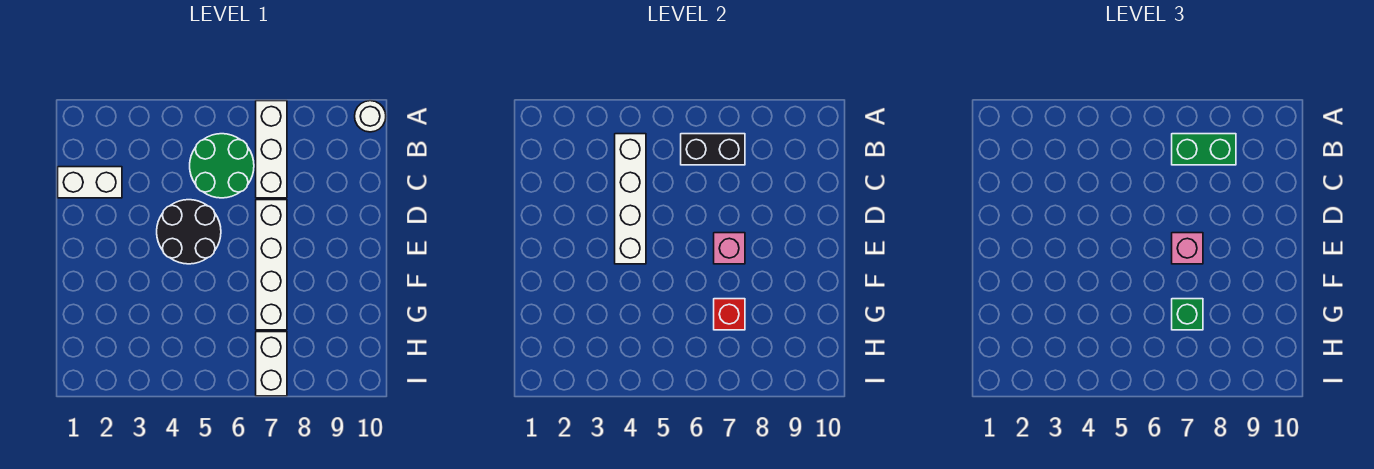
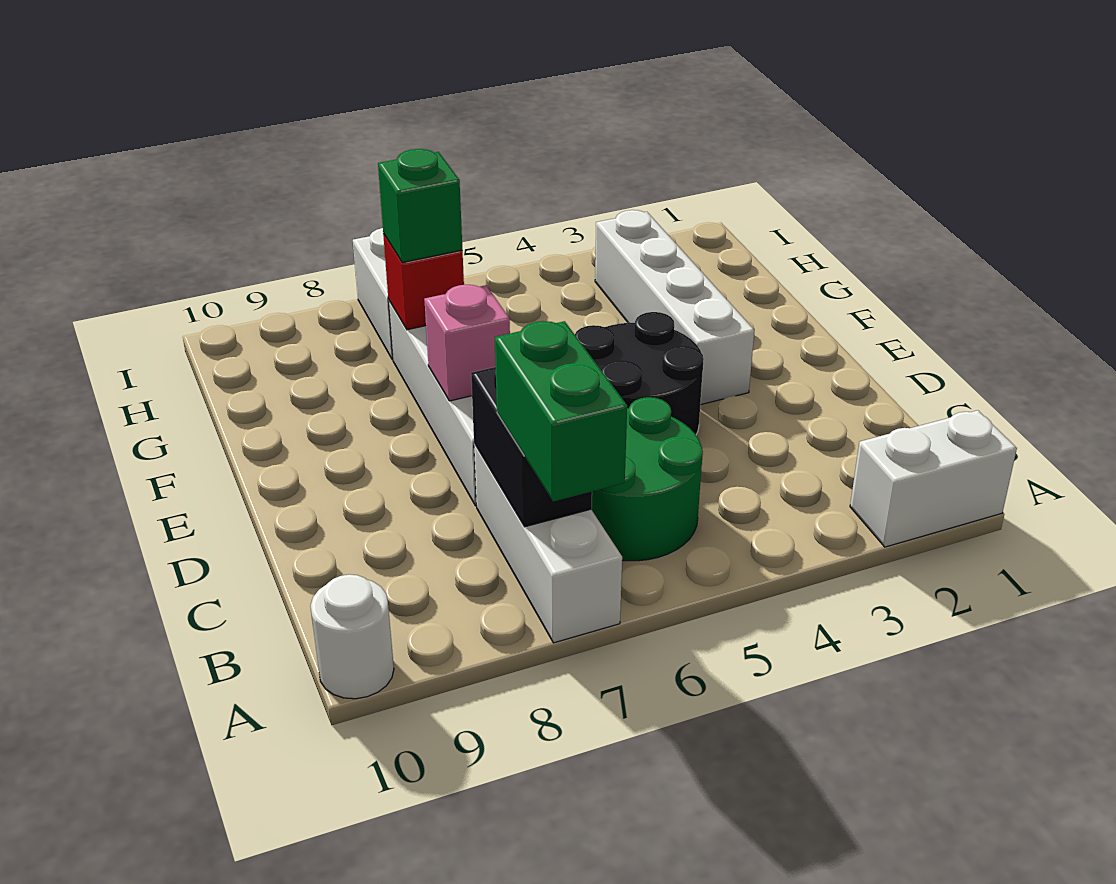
white brick B4:E4 level 2 -> white brick E3:H3 level 1
black brick B6:B7 level 2 -> black brick B7:C7 level 2
green brick B7:B8 level 3 -> green brick A7:B7 level 3
white brick C1:C2 level 1 -> white brick A1:A2 level 1
pink brick E7 level 3 -> none

